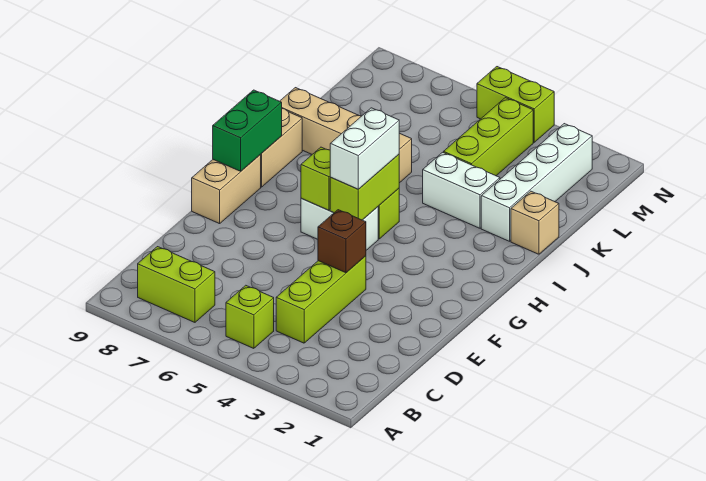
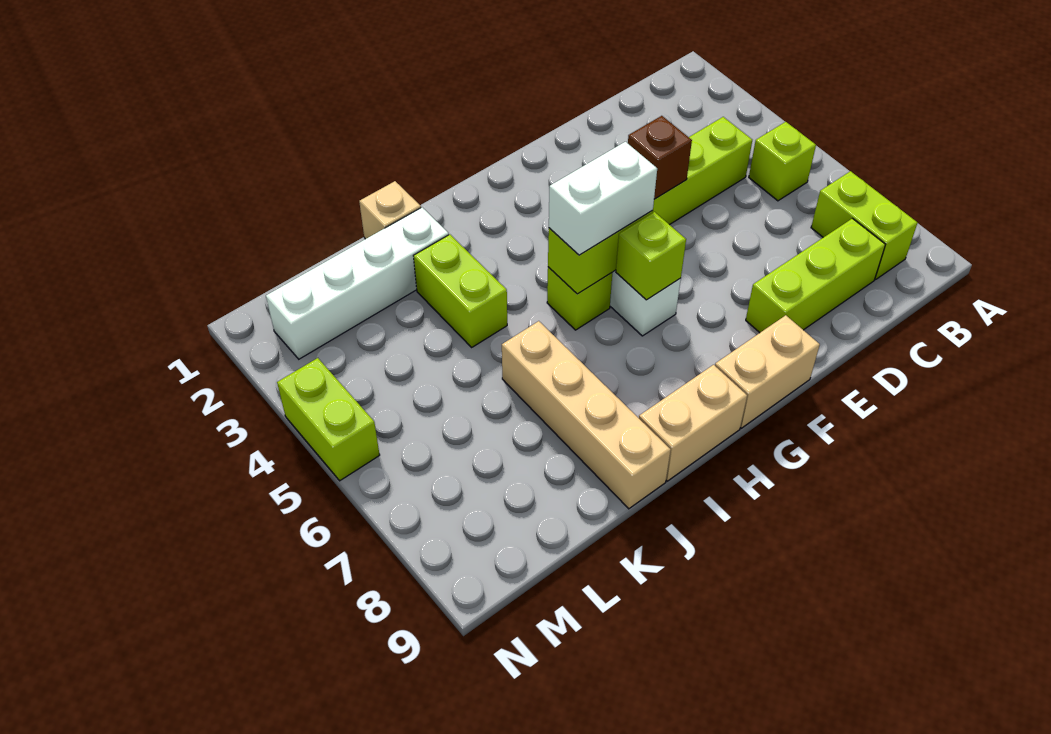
green brick G9:H9 level 2 -> none
white brick J3:J4 level 1 -> lime brick J3:J4 level 1
lime brick K4:M4 level 1 -> lime brick C8:E8 level 1

